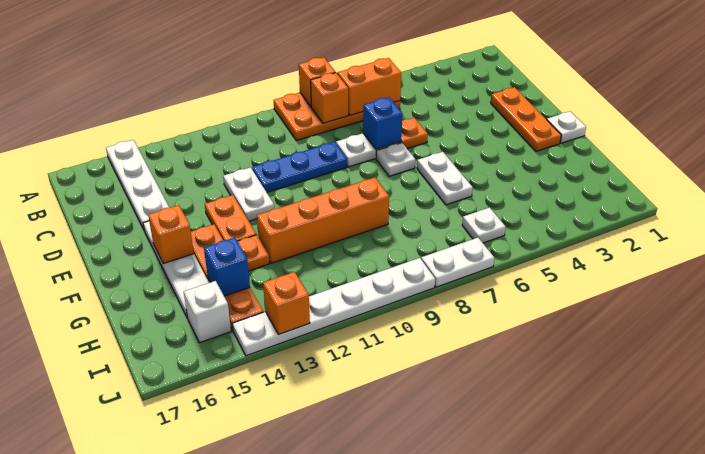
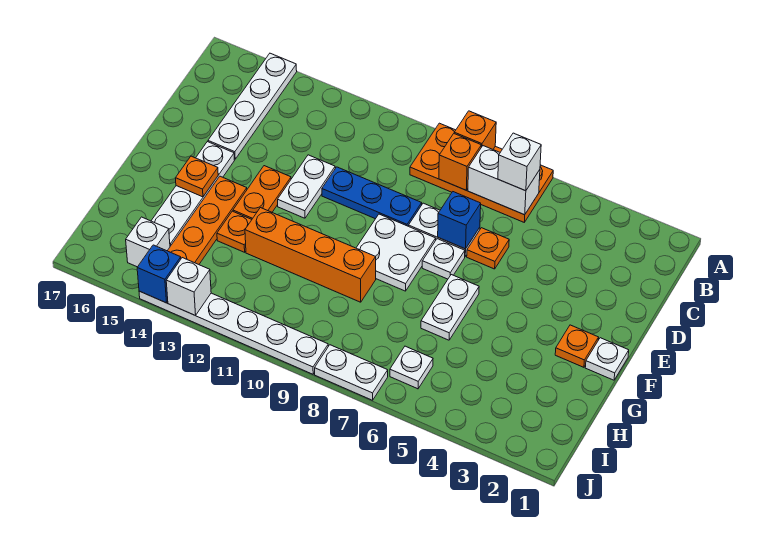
orange brick B6:B7 level 2 -> white brick B6:B7 level 2
none -> white brick B6 level 3
orange plate D2:F2 level 1 -> orange plate F2 level 1
none -> white plate E8:F9 level 1
orange brick F15 level 2 -> orange plate F15 level 2
blue brick H14 level 2 -> blue brick J14 level 2
orange brick J13 level 2 -> white brick J13 level 2

